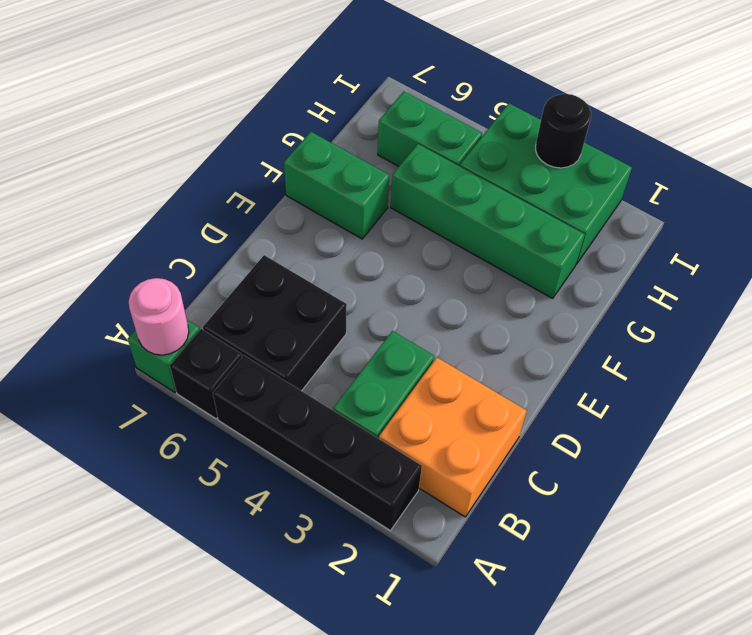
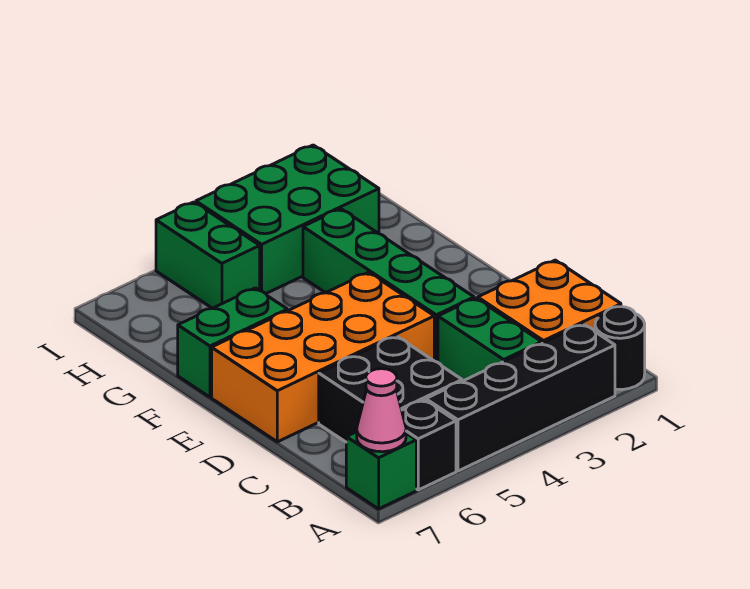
pink round brick A7 level 2 -> pink cone A7 level 2
none -> orange brick D4:E7 level 1
green brick G2:G5 level 1 -> green brick D3:G3 level 1
green brick H5:H6 level 1 -> green brick H5:I5 level 1
black round brick I3 level 2 -> black round brick A1 level 1

